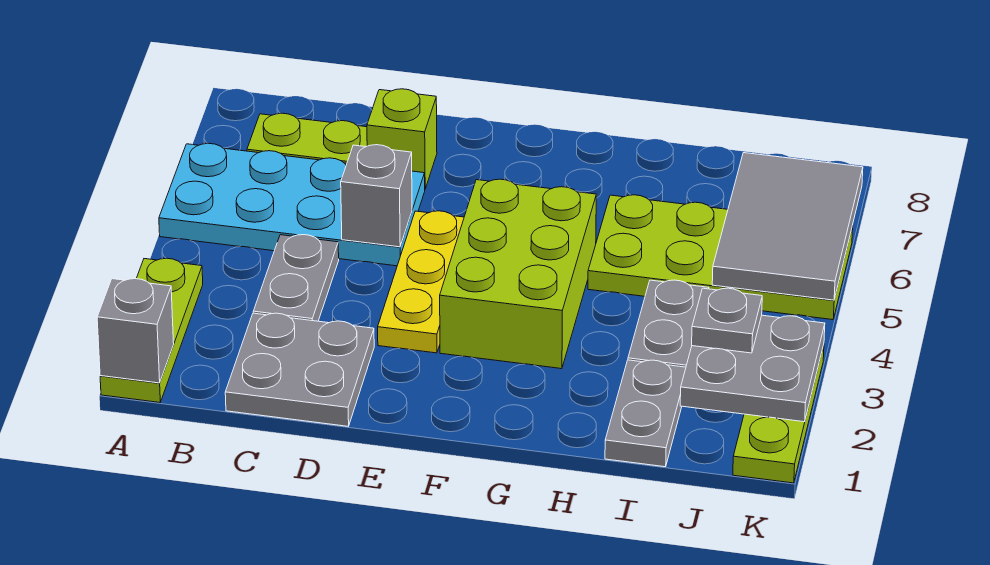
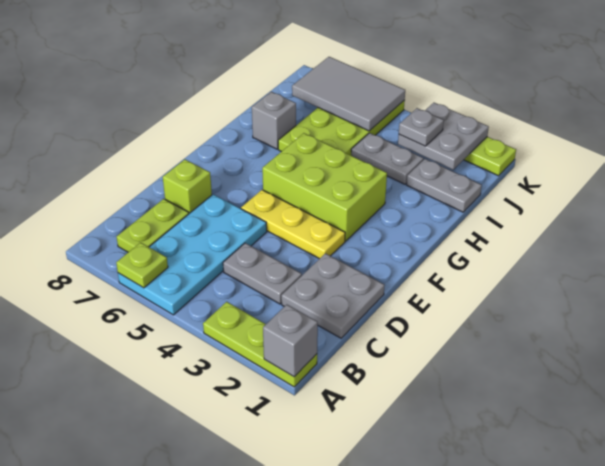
none -> lime plate A6 level 2
grey brick D5 level 2 -> grey brick H7 level 1

